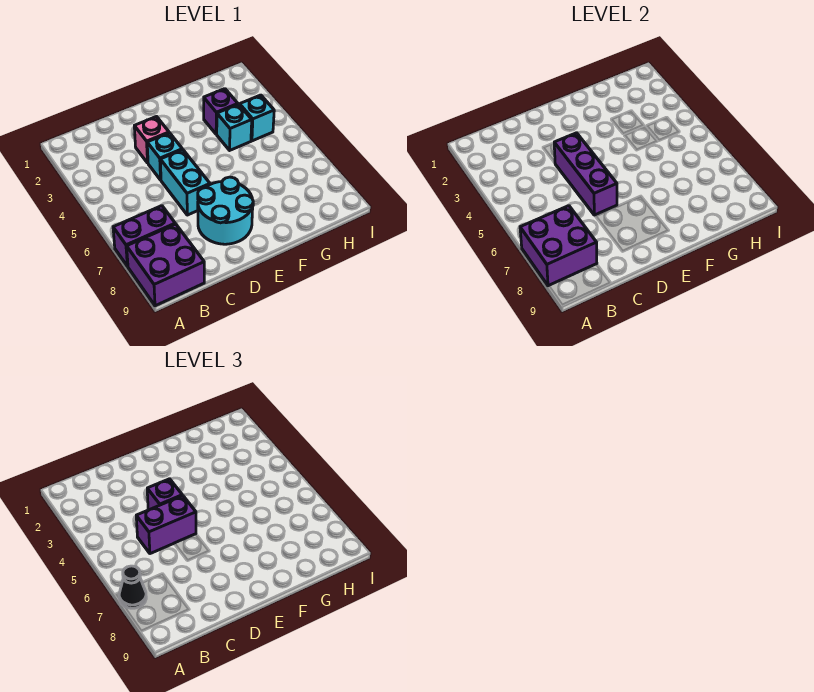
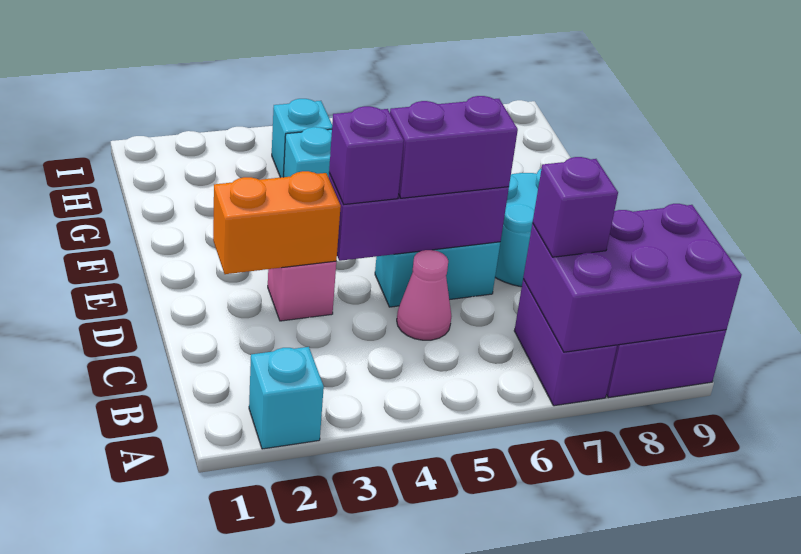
purple brick A7:B8 level 2 -> purple brick A7:B9 level 2
black cone A7 level 3 -> none
none -> pink cone C5 level 1
purple brick C5:D5 level 3 -> purple brick D5:D6 level 3
none -> orange brick D2:D3 level 2
cyan brick D4 level 1 -> cyan brick A2 level 1
purple brick G3 level 1 -> purple brick B7 level 3

